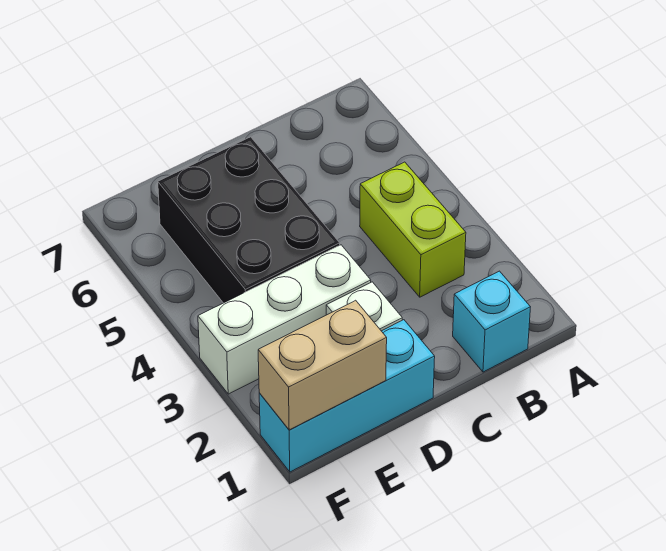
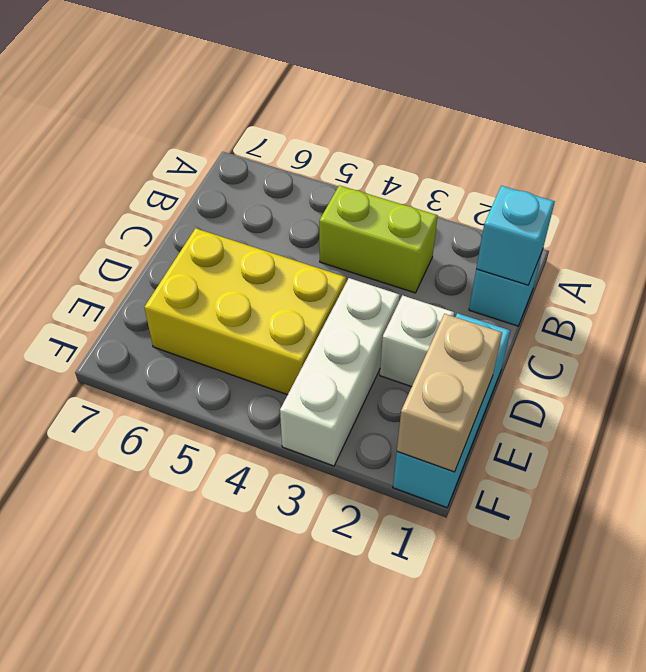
none -> cyan brick B1 level 2
black brick D4:E6 level 1 -> yellow brick D4:E6 level 1

